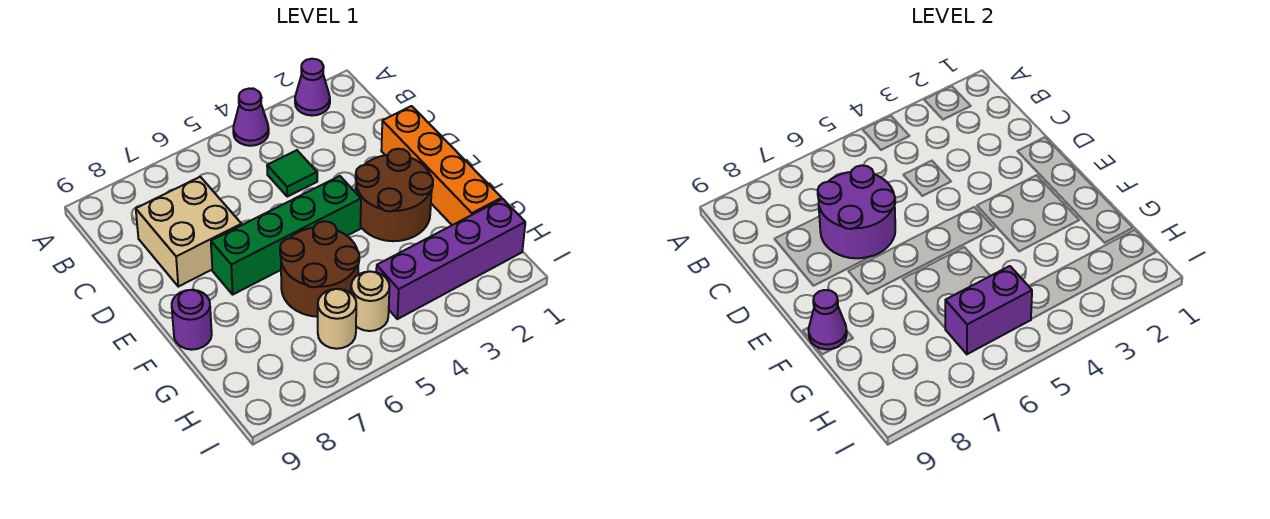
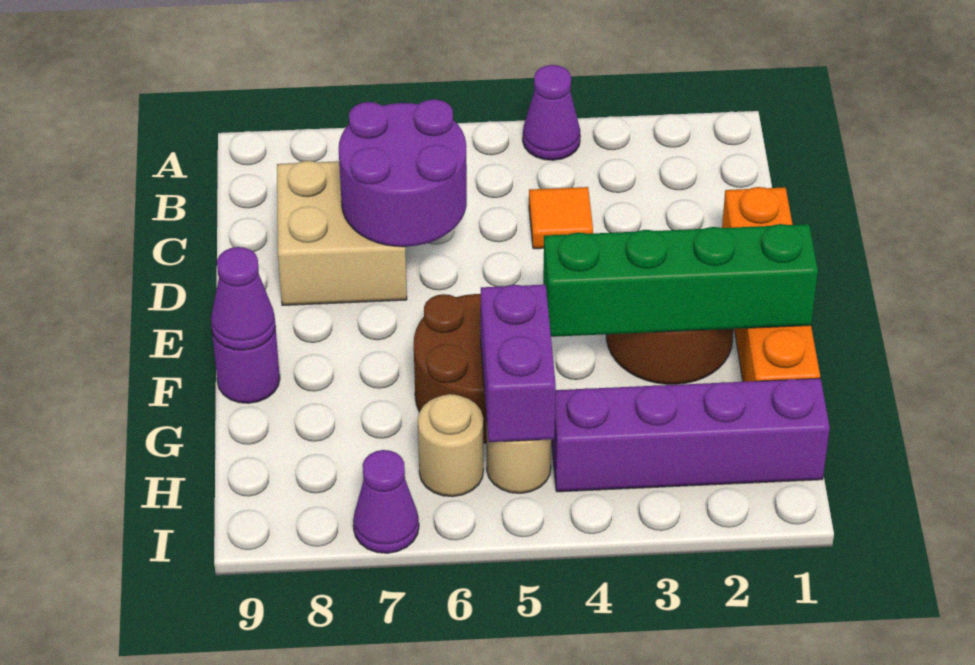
purple cone A2 level 1 -> purple cone I7 level 1
green tile C4 level 1 -> orange tile C4 level 1
green brick E4:E7 level 1 -> green brick F1:F4 level 2
purple brick H5:H6 level 2 -> purple brick G5:H5 level 2

